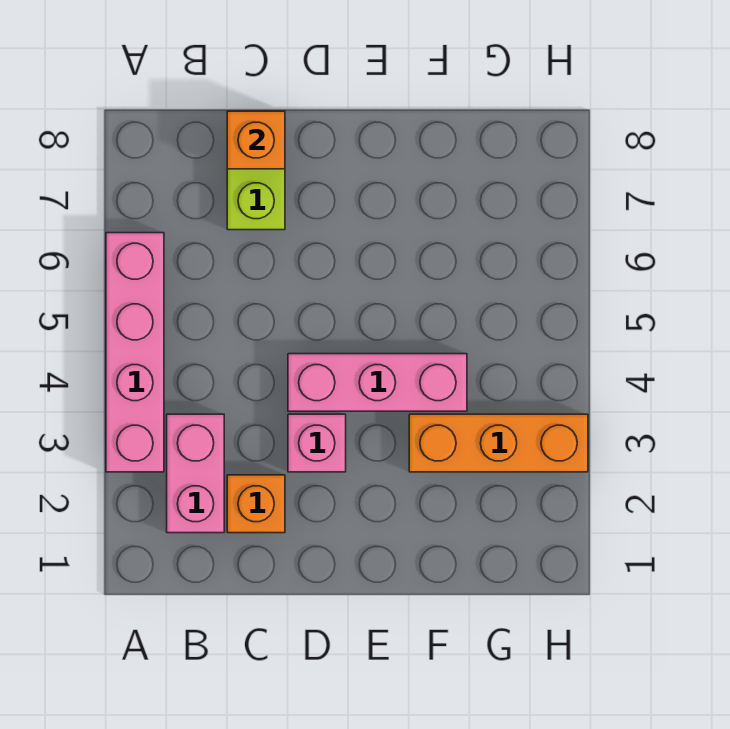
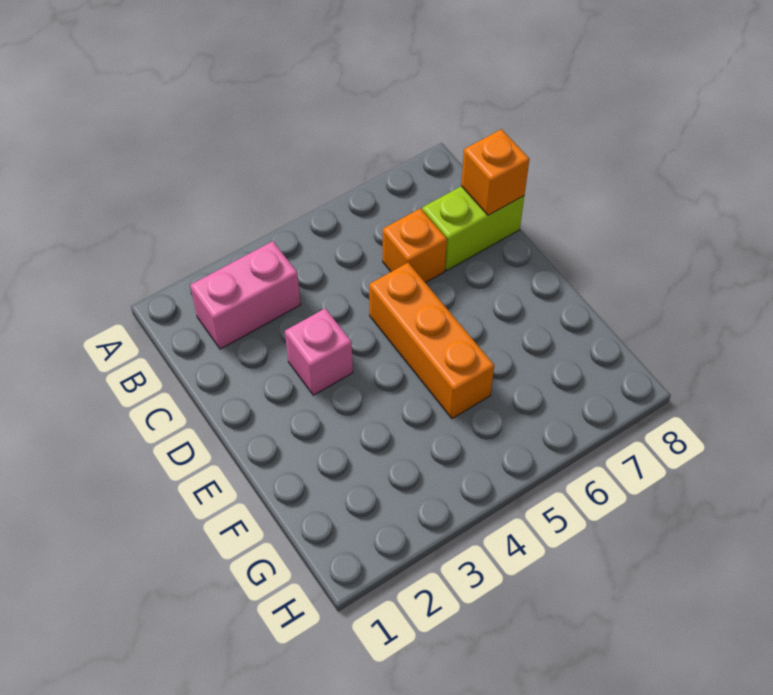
pink brick A3:A6 level 1 -> none
orange brick C2 level 1 -> orange brick C6 level 1
pink brick D4:F4 level 1 -> none
orange brick F3:H3 level 1 -> orange brick D5:F5 level 1

